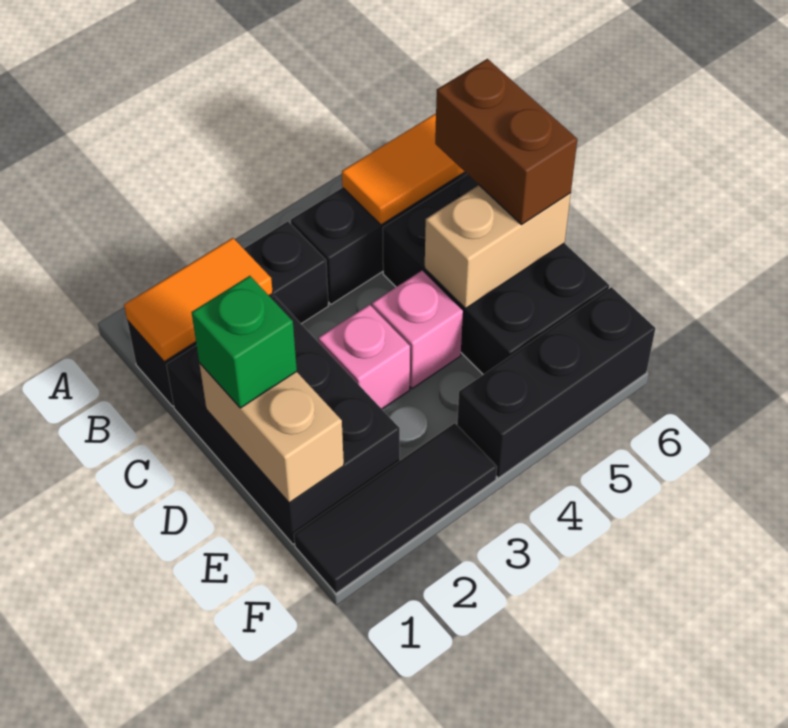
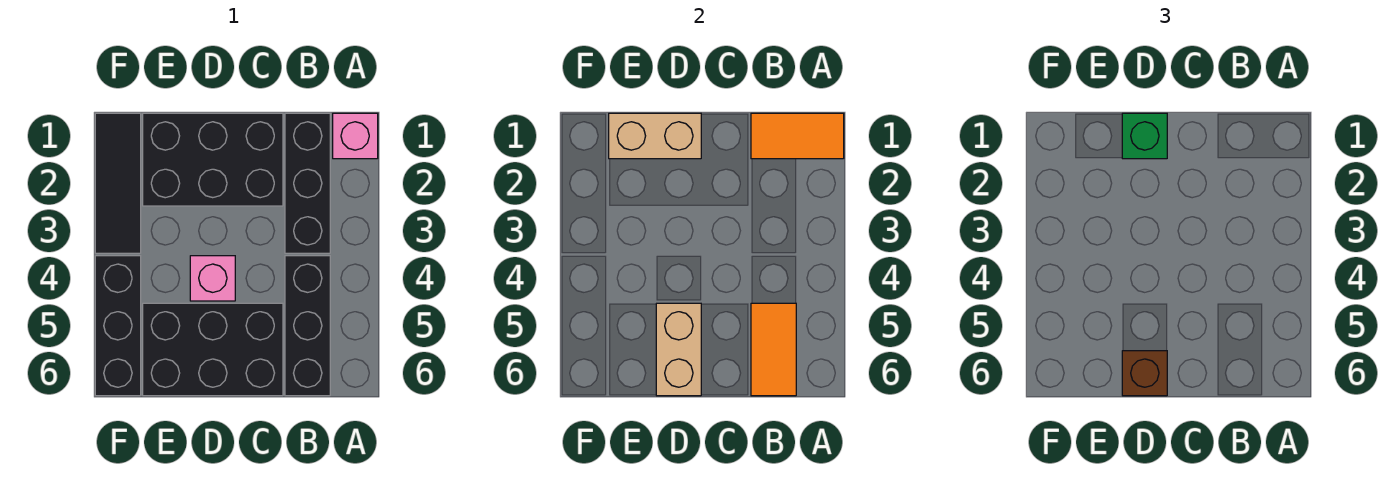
orange tile B1:B2 level 2 -> orange tile A1:B1 level 2
brown brick C6:D6 level 3 -> brown brick D6 level 3
pink brick D3 level 1 -> pink brick A1 level 1

